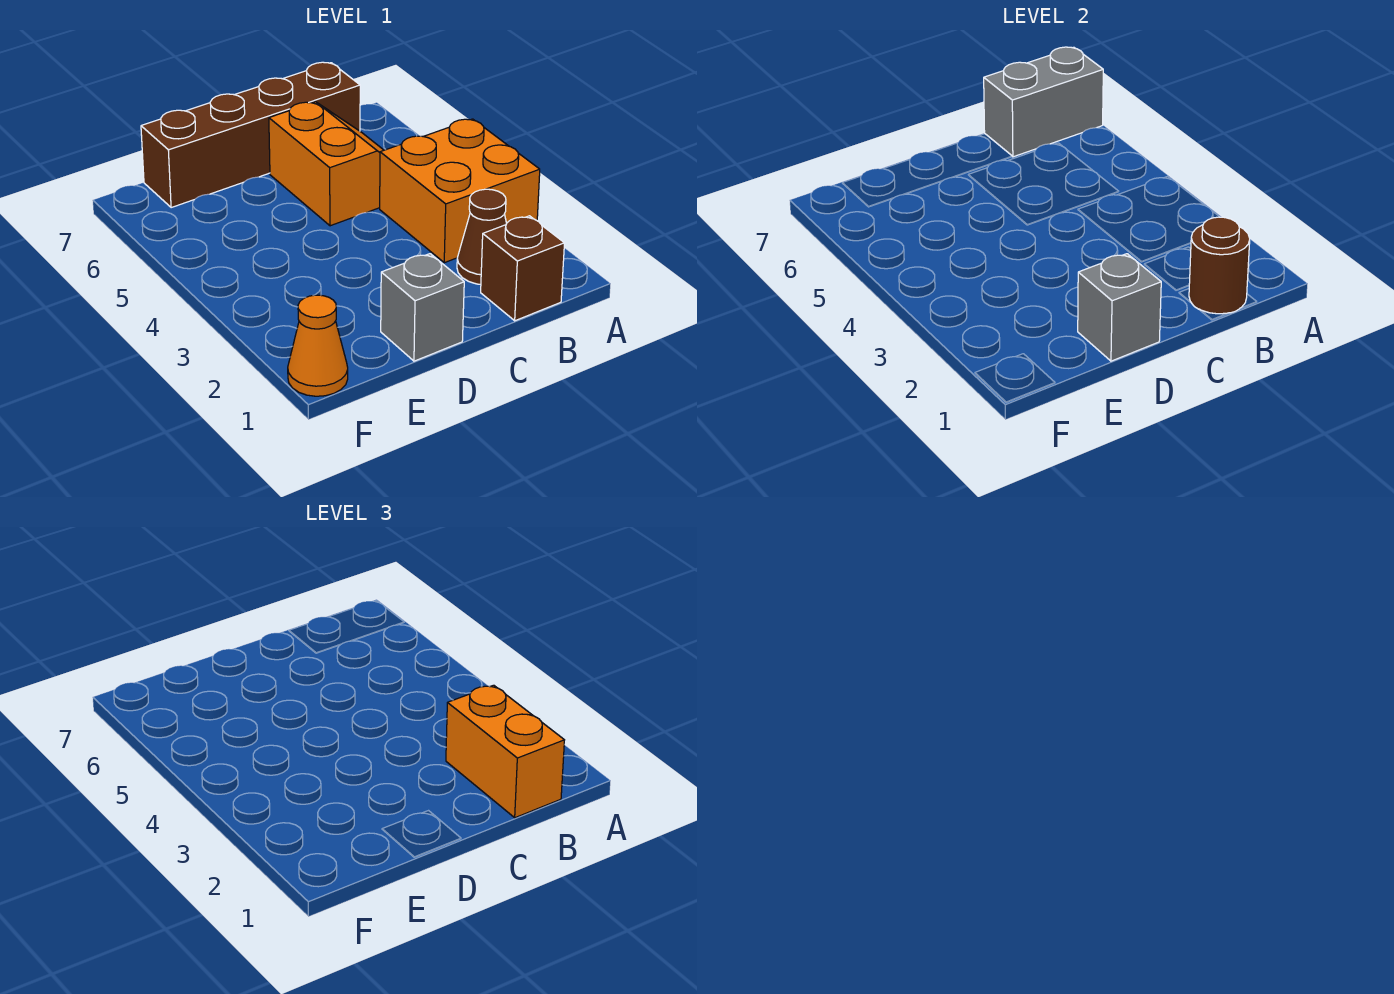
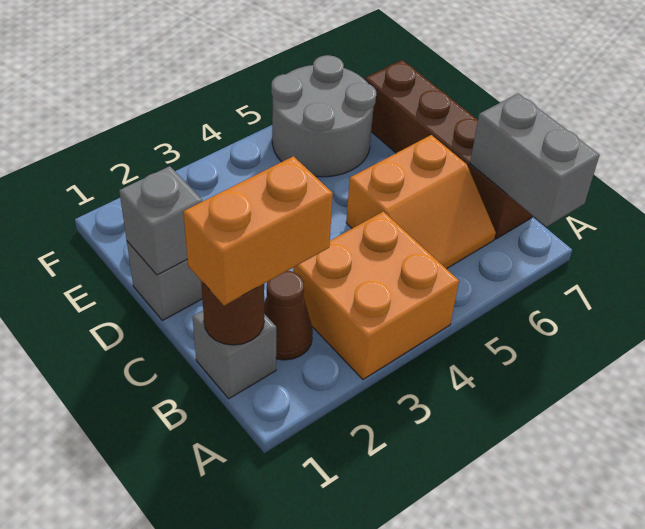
brown brick B1 level 1 -> grey brick B1 level 1
none -> grey round brick E5:F6 level 1
orange cone F1 level 1 -> none

